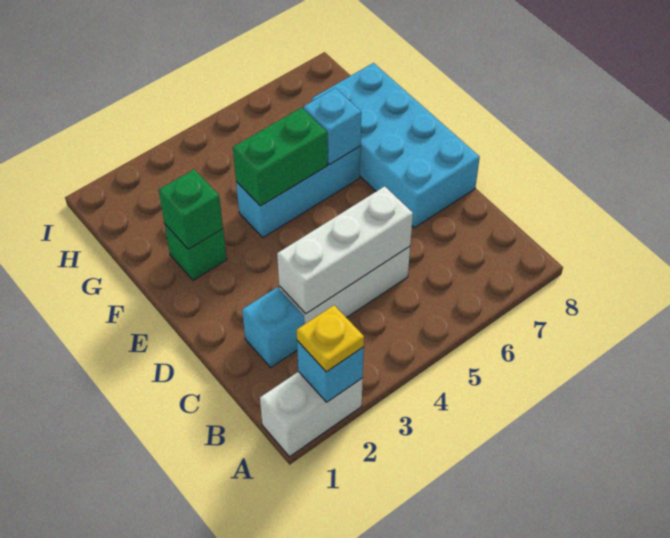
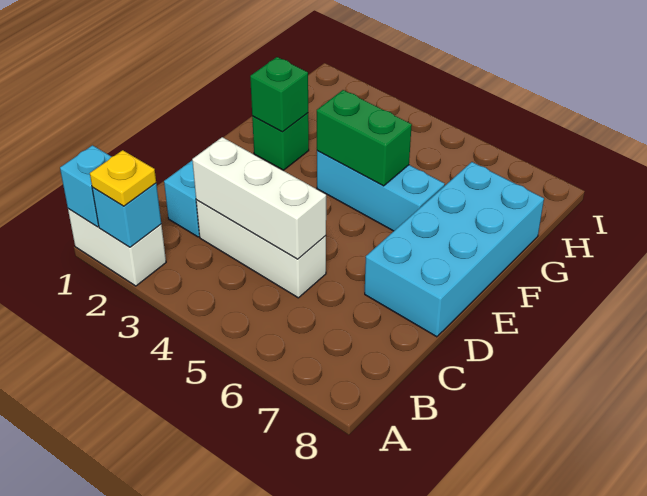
cyan brick F6 level 2 -> cyan brick A1 level 2

